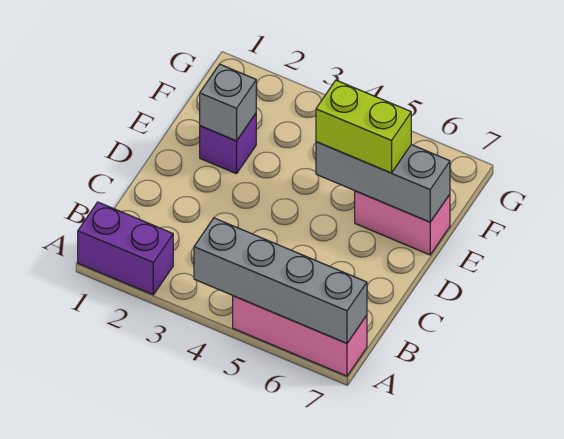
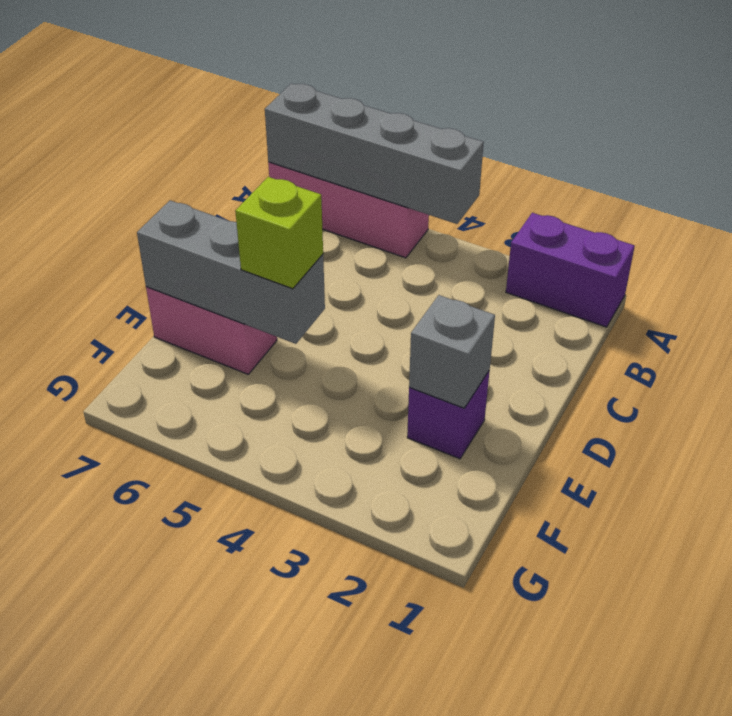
lime brick E5:E6 level 3 -> lime brick E5 level 3

